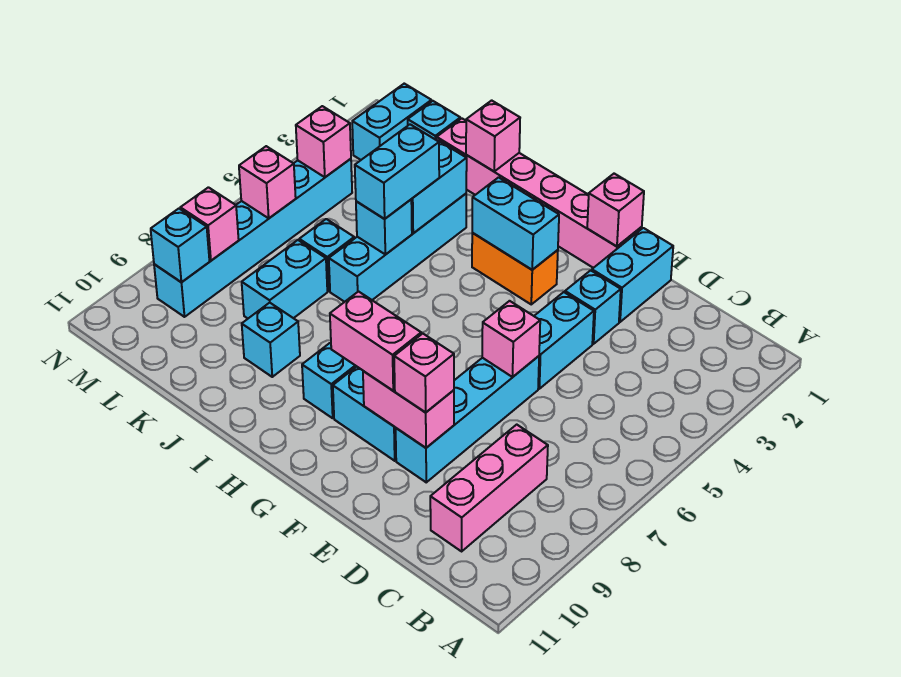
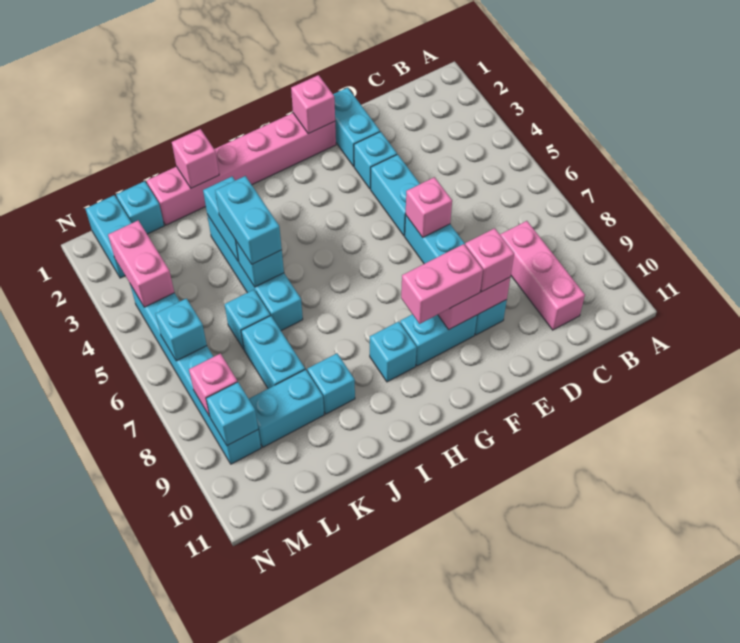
orange brick G3:H3 level 1 -> none
cyan brick G3:H3 level 2 -> cyan brick K9:L9 level 1
pink brick M4 level 2 -> pink brick M3:M4 level 2
pink brick M6 level 2 -> cyan brick M6 level 2

